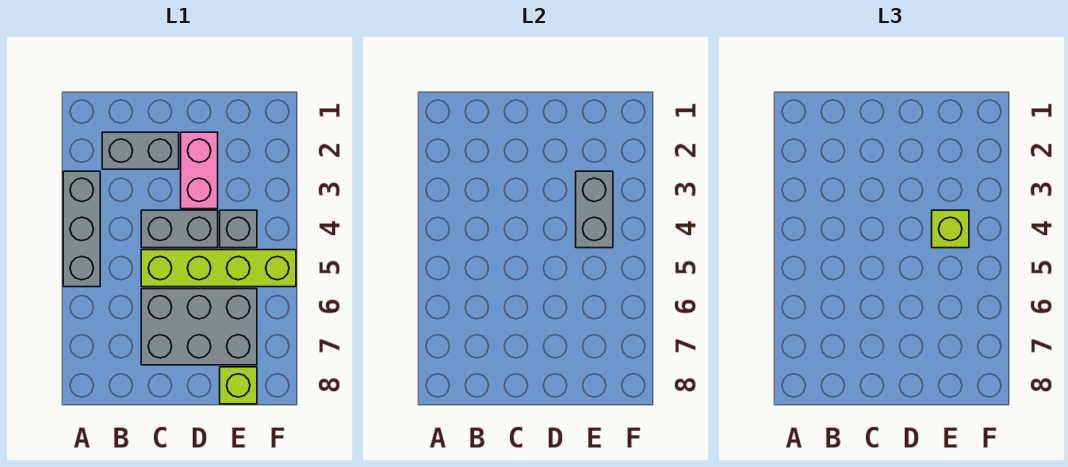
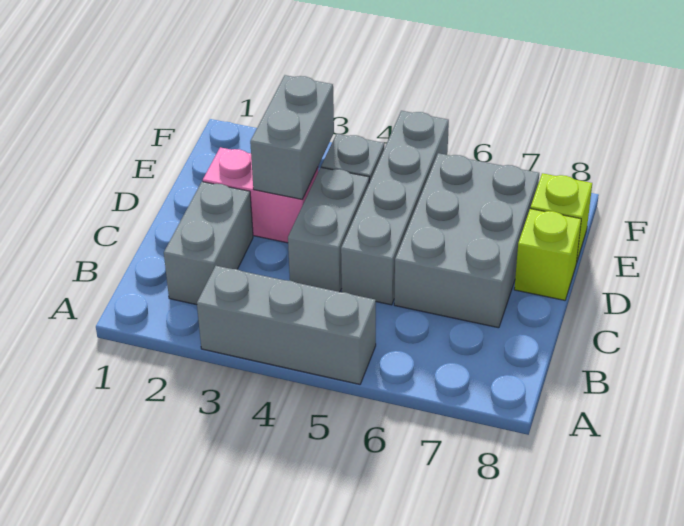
lime brick C5:F5 level 1 -> grey brick C5:F5 level 1
grey brick E3:E4 level 2 -> grey brick D3:E3 level 2
lime brick E4 level 3 -> lime brick D8 level 1

